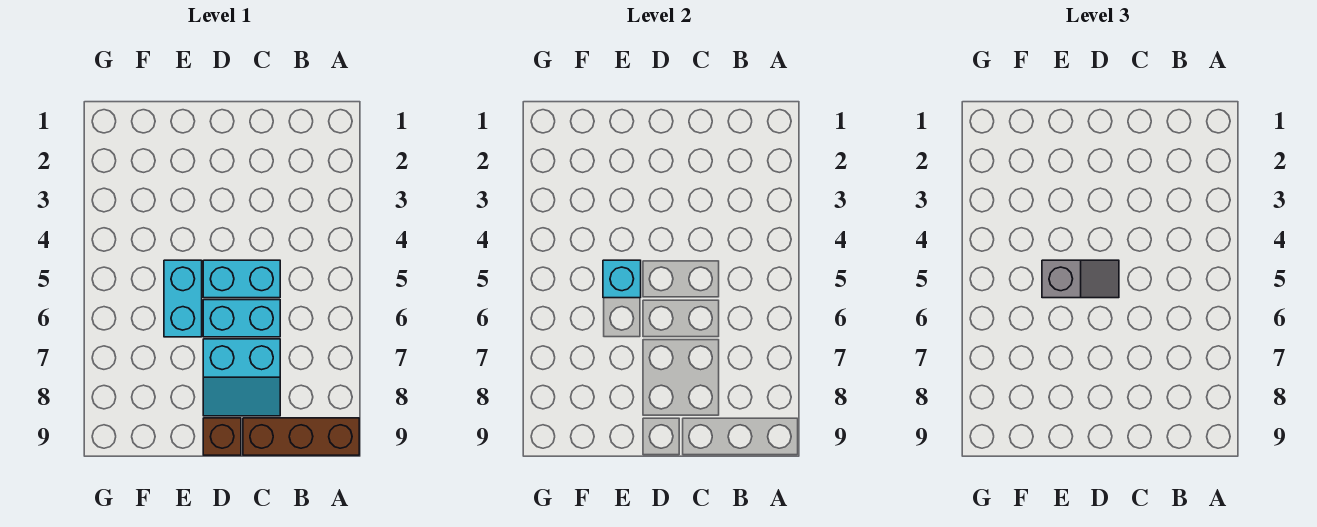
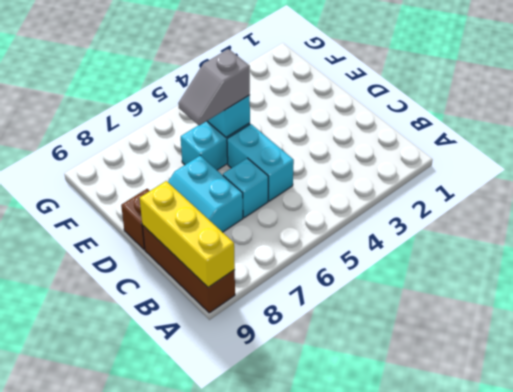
none -> yellow brick A9:C9 level 2
cyan brick C6:D6 level 1 -> cyan brick C6 level 1
grey slope D5:E5 level 3 top E -> grey slope E5:E6 level 3 top 5

